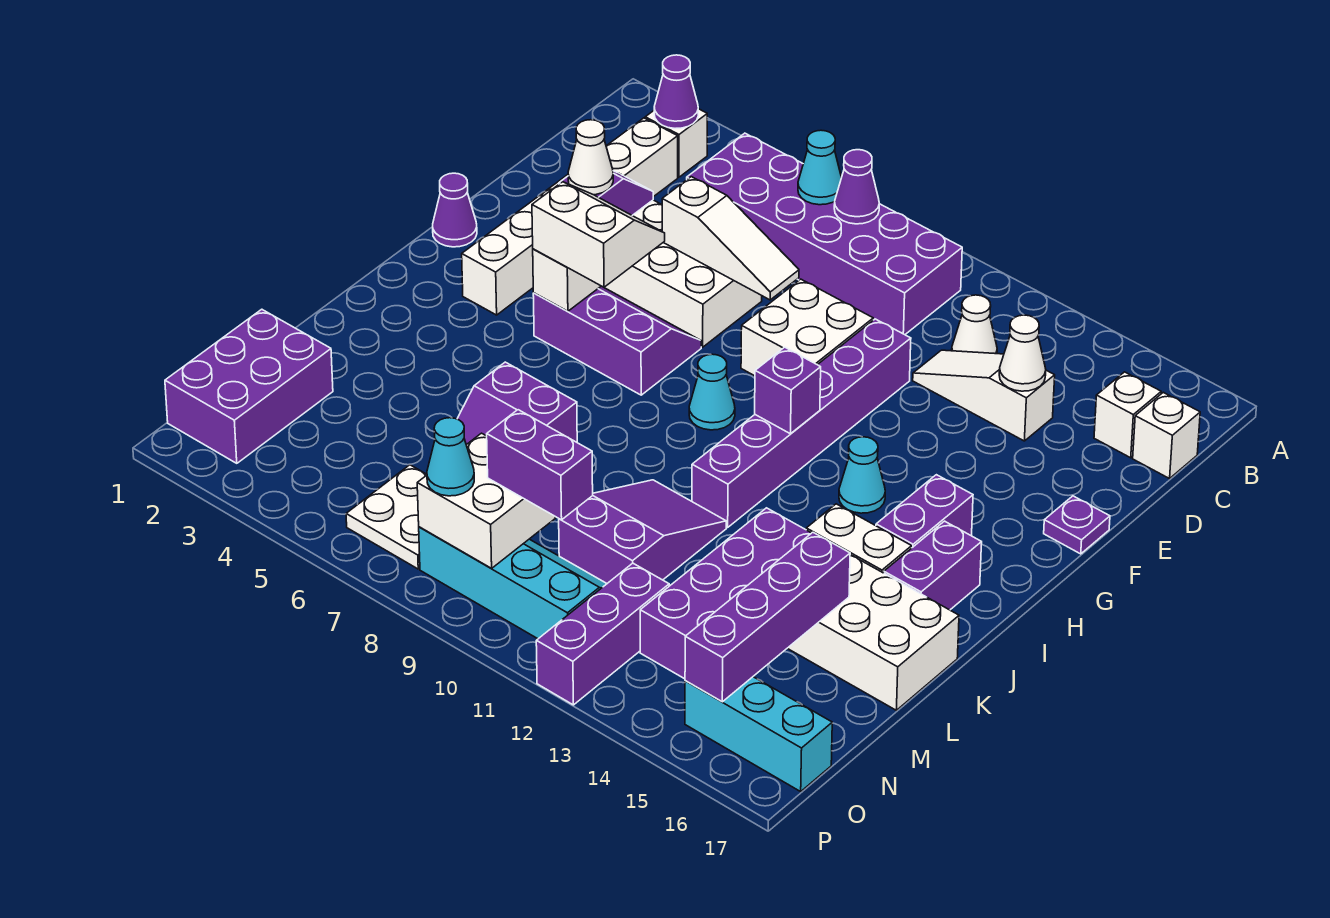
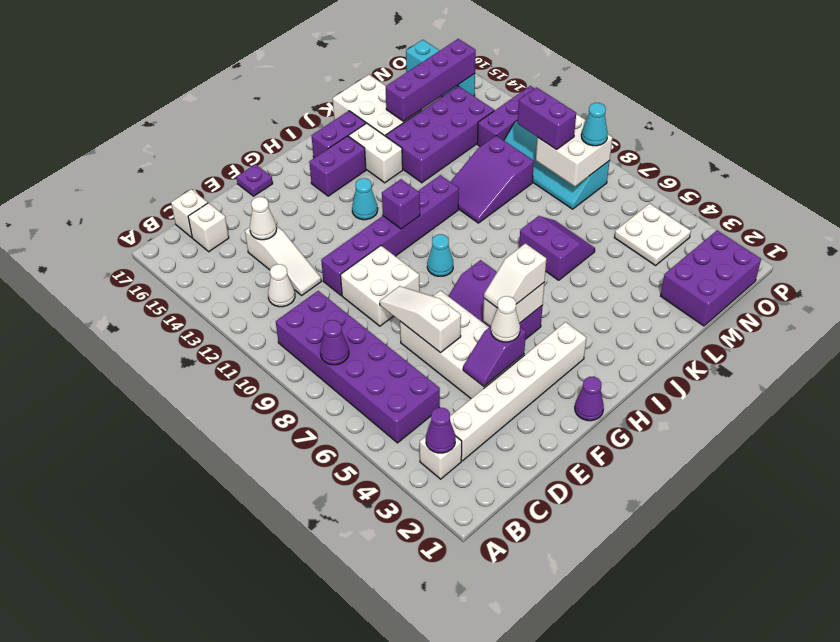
cyan cone B7 level 2 -> none
white slope G5:H6 level 3 top H -> white slope G5:H5 level 3 top H
white plate N6:O7 level 1 -> white plate N4:O5 level 1

